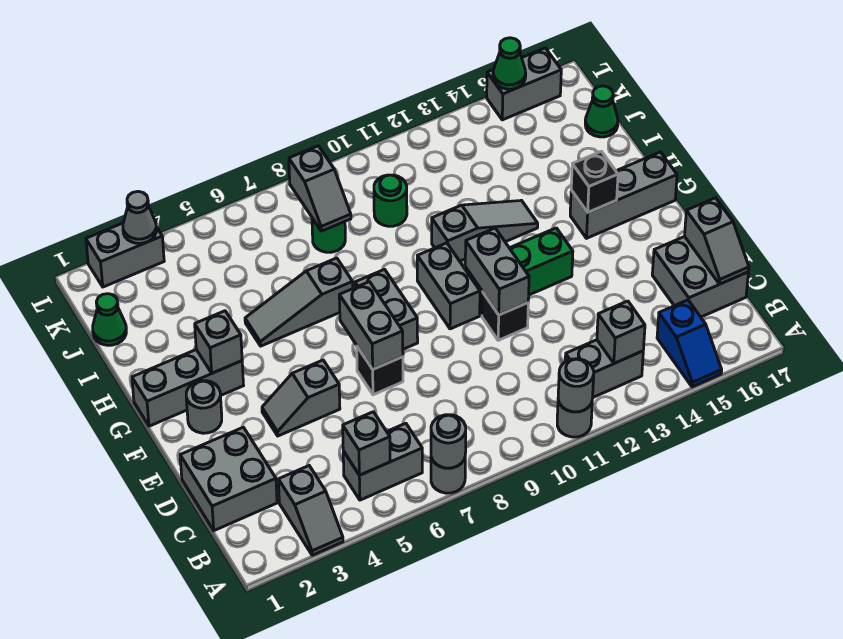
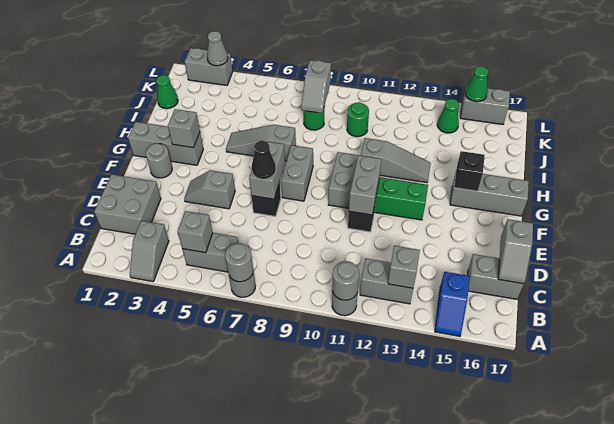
grey brick C16:D17 level 1 -> grey brick C16:C17 level 1
none -> black cone E7 level 3
green cone J17 level 1 -> green cone K14 level 1

